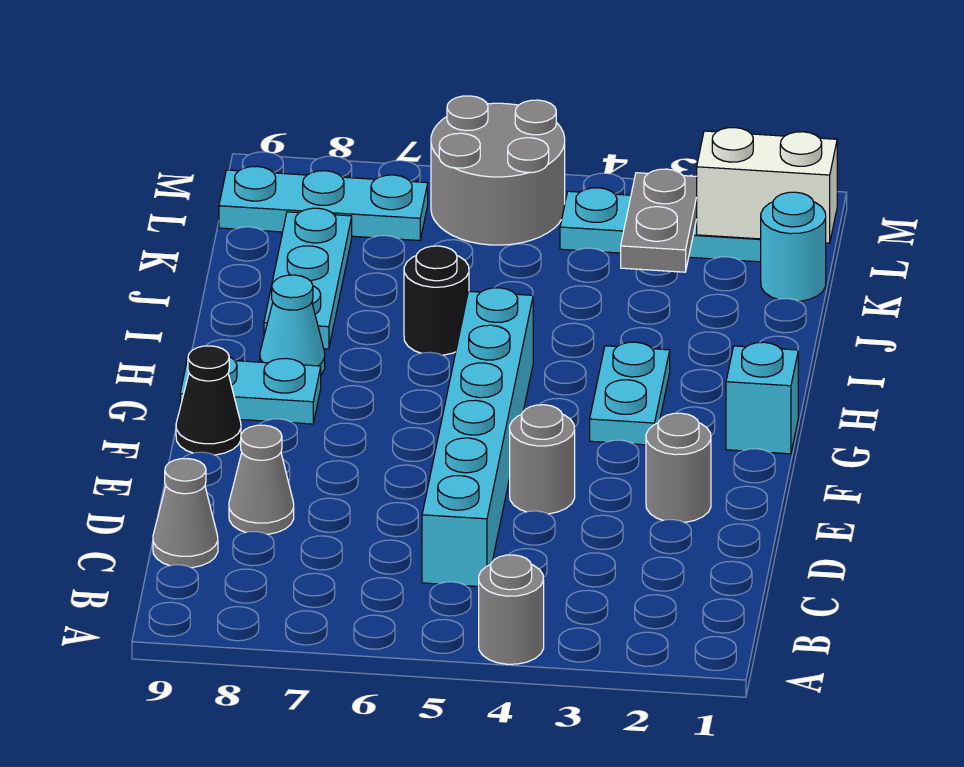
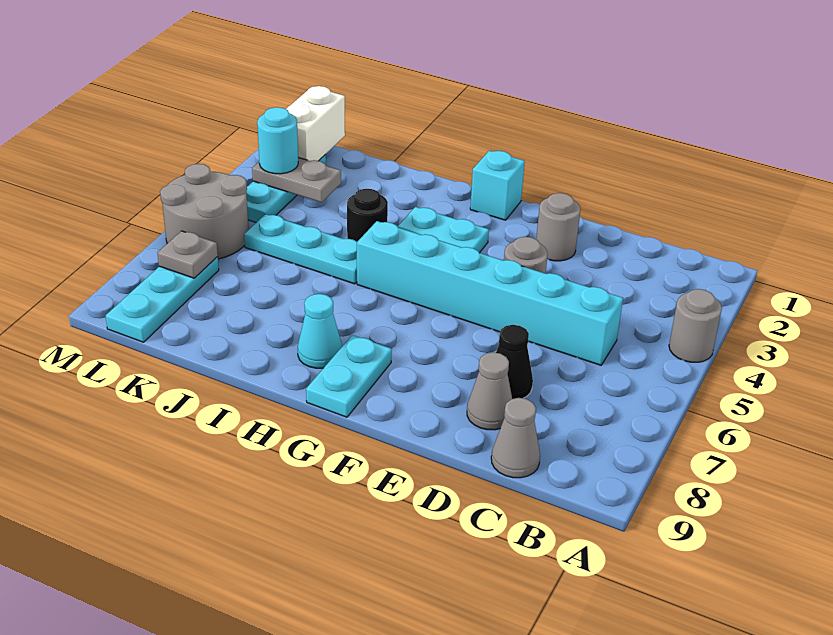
black cone F9 level 1 -> black cone D7 level 1
black round brick I6 level 1 -> black round brick I4 level 1
cyan plate I8:K8 level 1 -> cyan plate I5:K5 level 1
cyan round brick K1 level 1 -> cyan round brick L3 level 3
none -> grey plate L7 level 2

